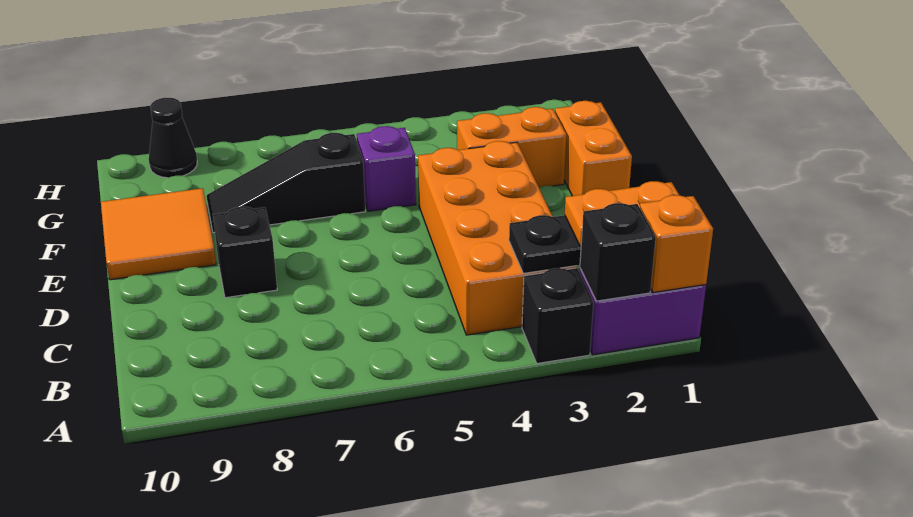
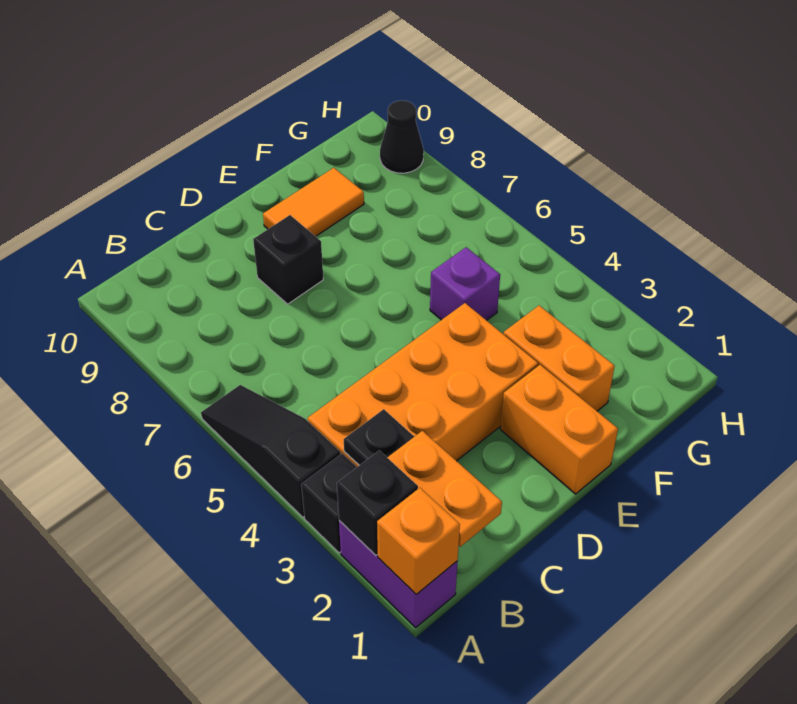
orange brick E1:F1 level 1 -> orange brick E1:E2 level 1
orange tile E9:F10 level 1 -> orange tile E9:F9 level 1
black slope F6:F8 level 1 top 6 -> black slope A4:A6 level 1 top 4

